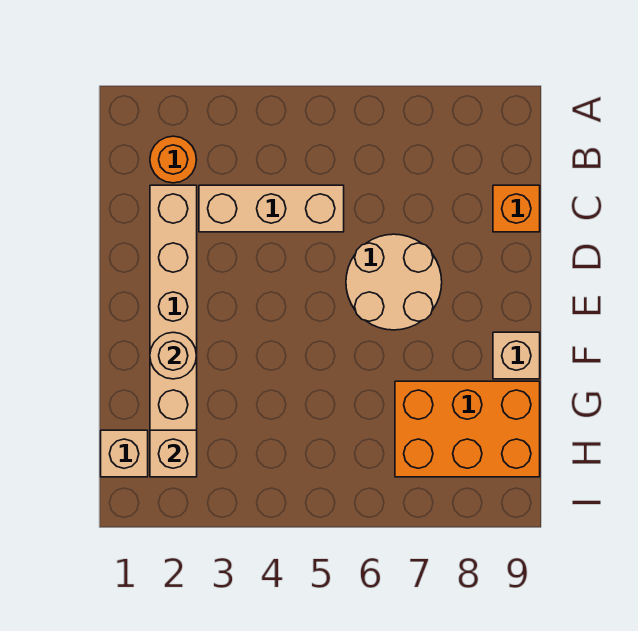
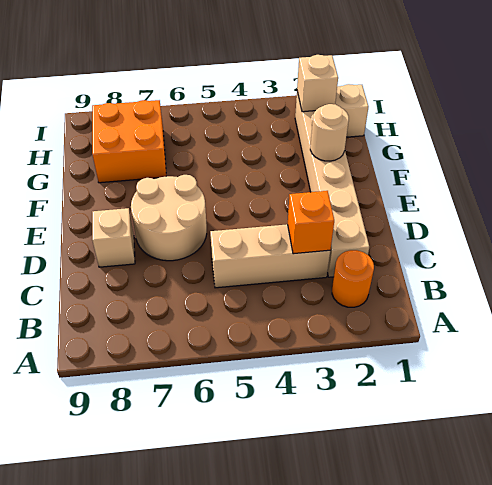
orange brick C9 level 1 -> orange brick C3 level 2
tan brick F9 level 1 -> tan brick D8 level 1
orange brick G7:H9 level 1 -> orange brick G7:H8 level 1

